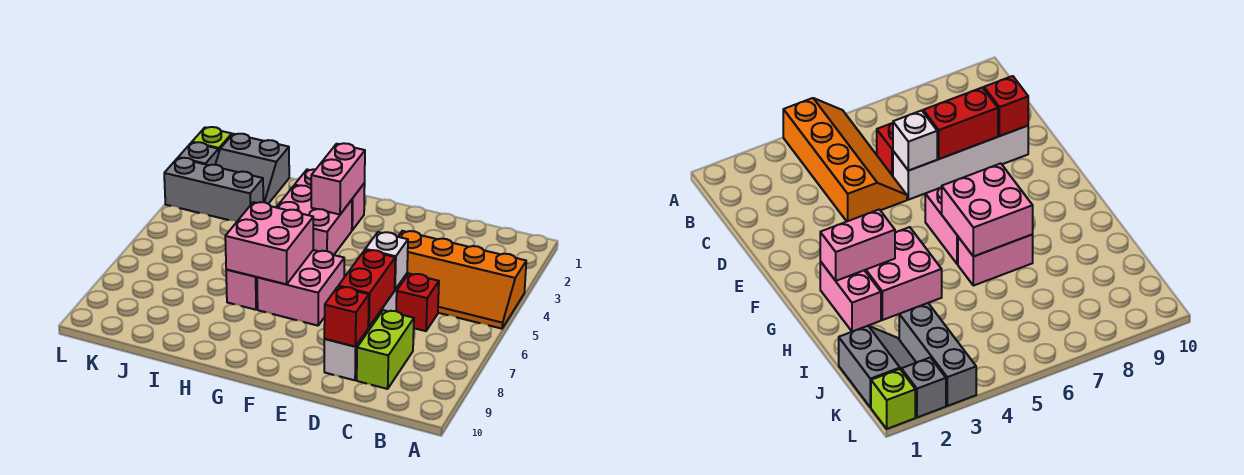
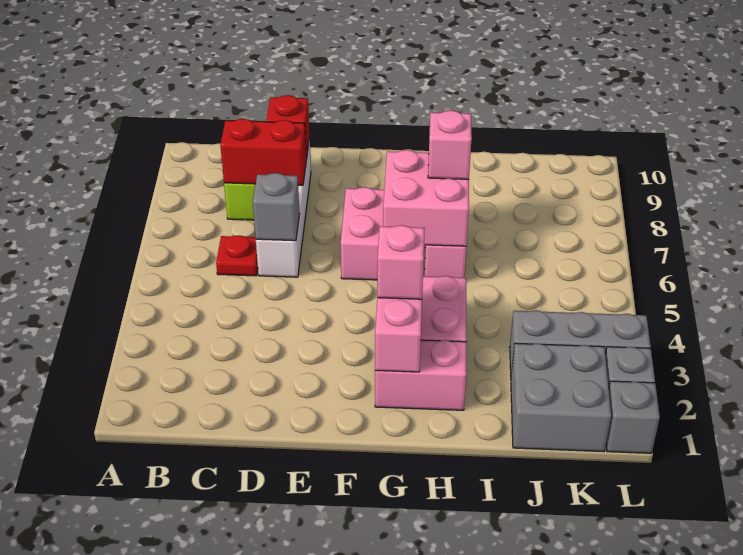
orange slope A4:D5 level 1 top 4 -> none
red brick C6 level 1 -> red plate C6 level 1
white brick D6 level 2 -> grey brick D6 level 2
red brick D7:D8 level 2 -> red brick C8:D8 level 2
none -> pink brick G3 level 3
none -> pink brick H7 level 3
grey slope J1:K2 level 1 top 1 -> grey brick J1:K2 level 1
lime brick L1 level 1 -> grey brick L1 level 1

